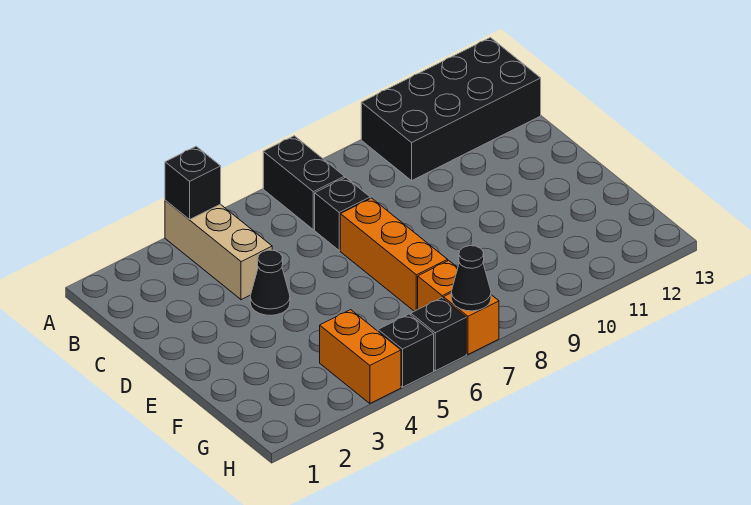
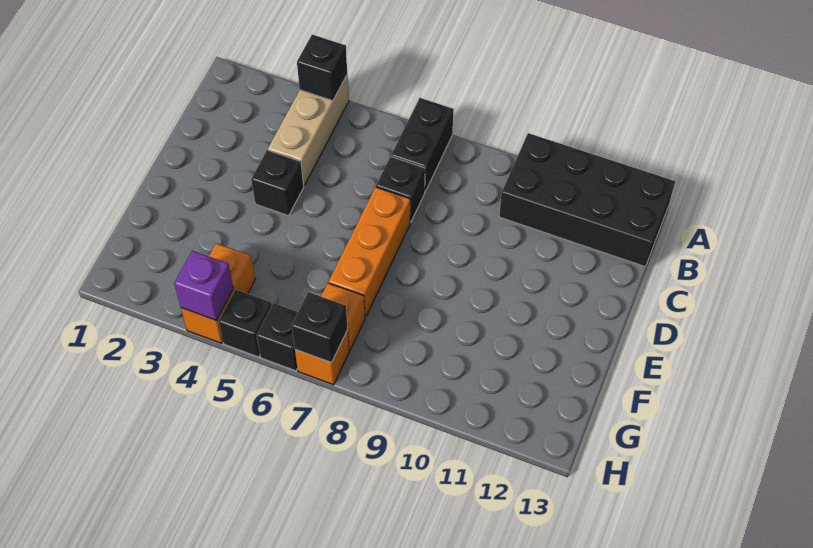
black cone D4 level 1 -> black brick D4 level 1
none -> purple brick H4 level 2
black cone H7 level 2 -> black brick H7 level 2

